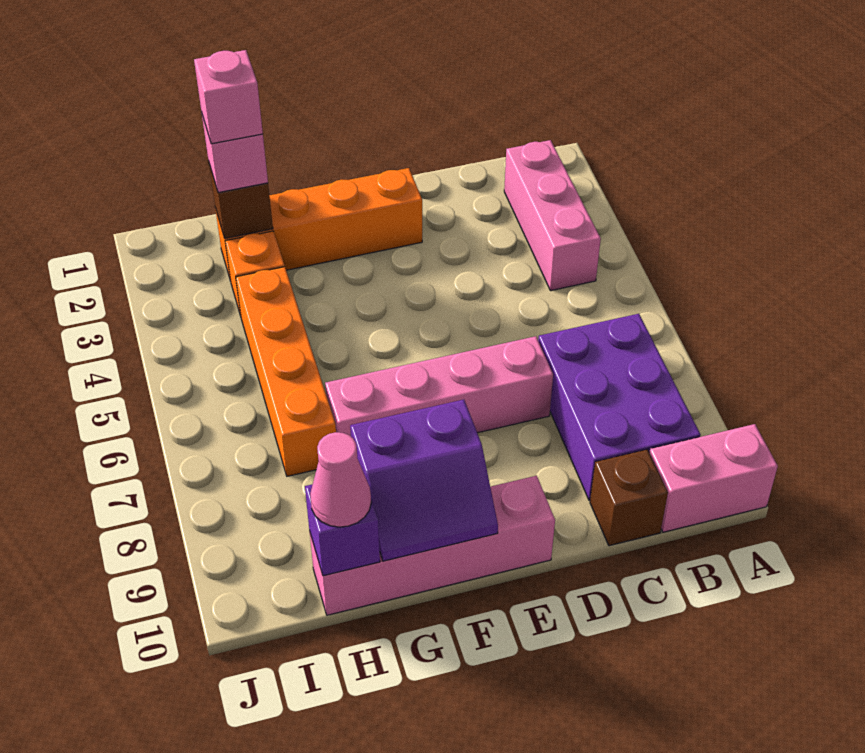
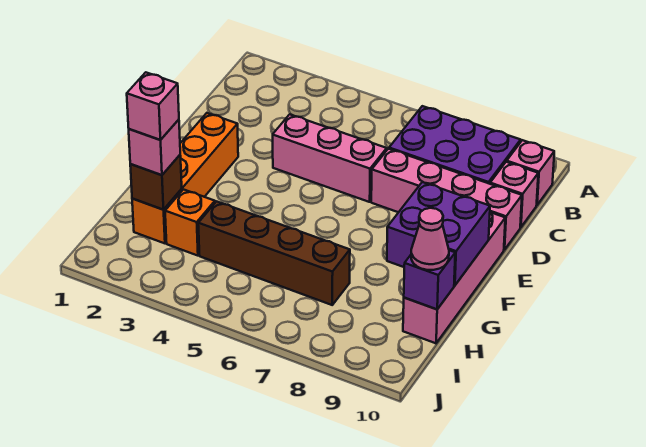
pink brick A10:B10 level 1 -> pink brick B10 level 1
pink brick B2:B4 level 1 -> pink brick D4:D6 level 1
brown brick C10 level 1 -> pink brick C10 level 1
pink brick D7:G7 level 1 -> pink brick D7:D10 level 1
purple slope F9:G10 level 2 top 9 -> purple brick F9:G10 level 2
orange brick H4:H7 level 1 -> brown brick H4:H7 level 1

